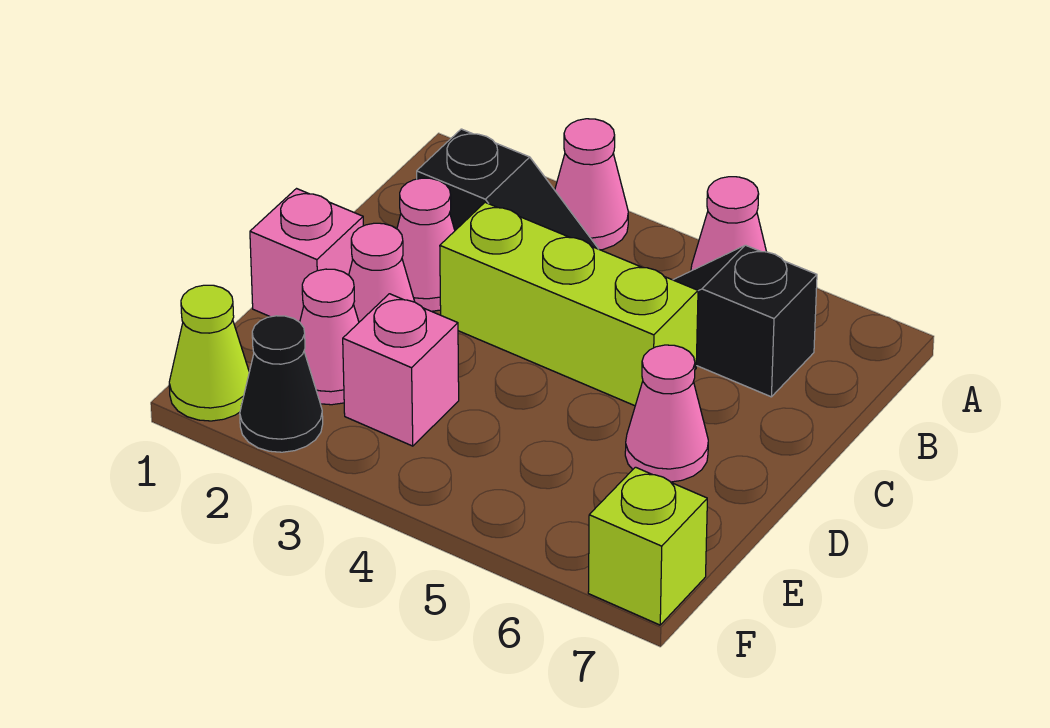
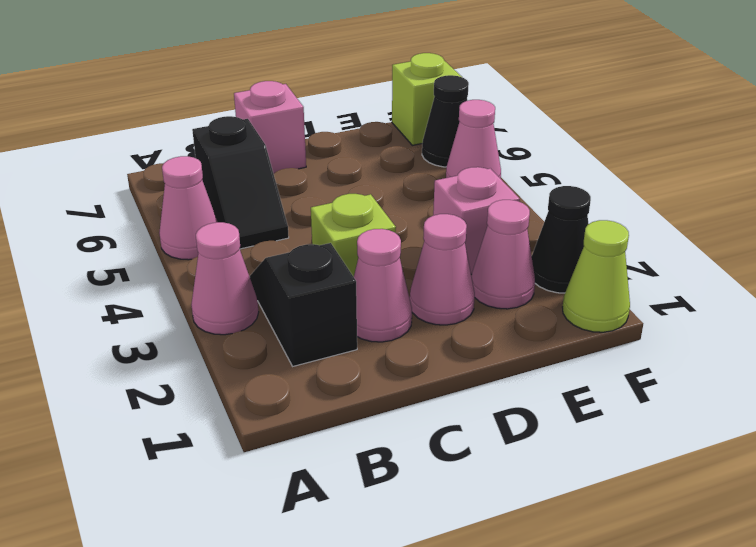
lime brick C3:C5 level 1 -> lime brick C3 level 1
pink brick D1 level 1 -> pink brick C7 level 1
pink cone D6 level 1 -> pink cone F5 level 1
none -> black cone F6 level 1

